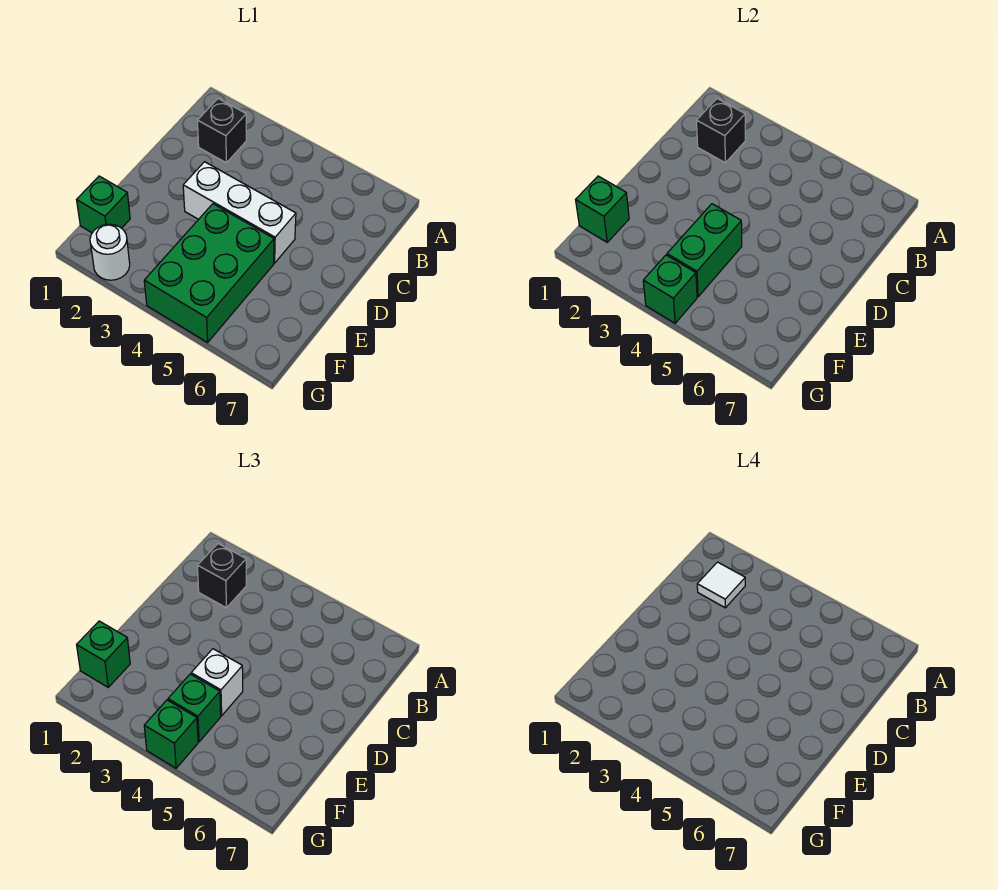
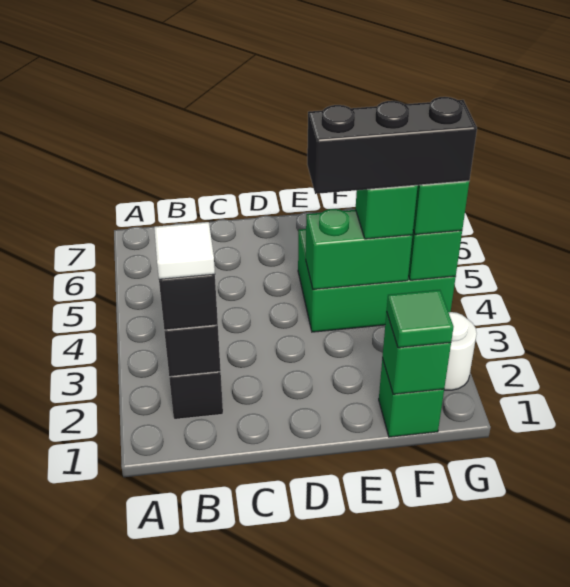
white brick D3:D5 level 1 -> none
white brick E4 level 3 -> none
none -> black brick E4:G4 level 4
green brick F1 level 3 -> green tile F1 level 3

